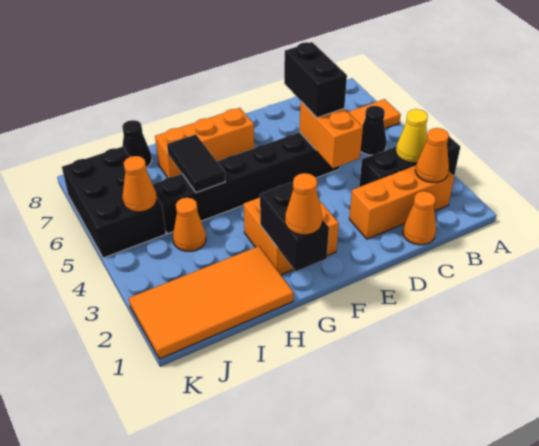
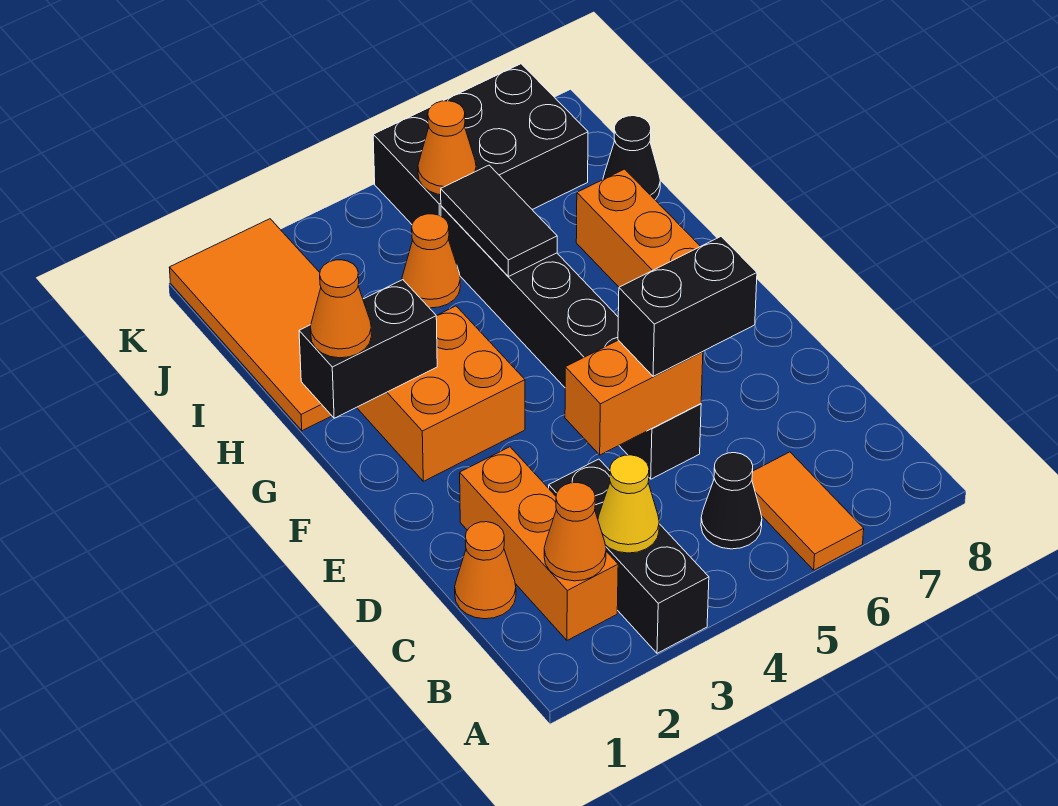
black tile H5:H6 level 2 -> black tile H5:I5 level 2

